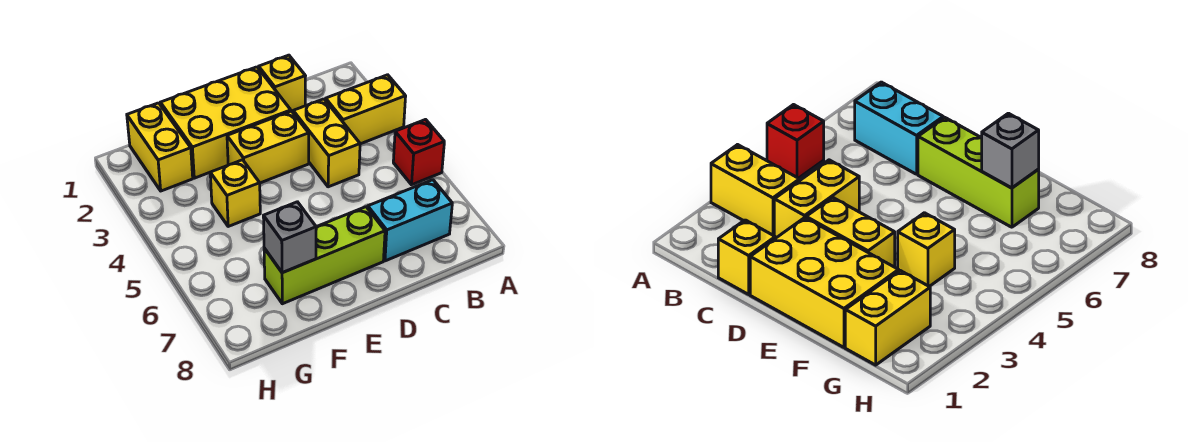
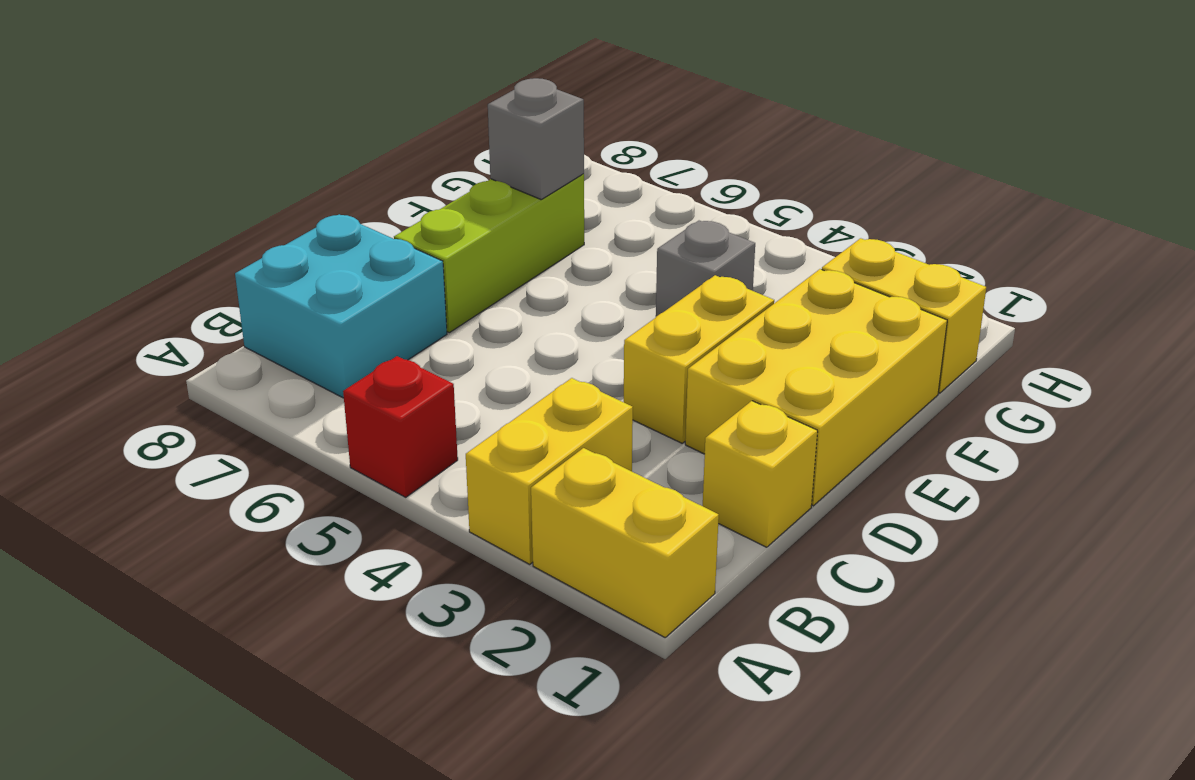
cyan brick B7:C7 level 1 -> cyan brick B7:C8 level 1
yellow brick C3:C4 level 1 -> yellow brick A1:A2 level 1
yellow brick F4 level 1 -> grey brick F4 level 1

